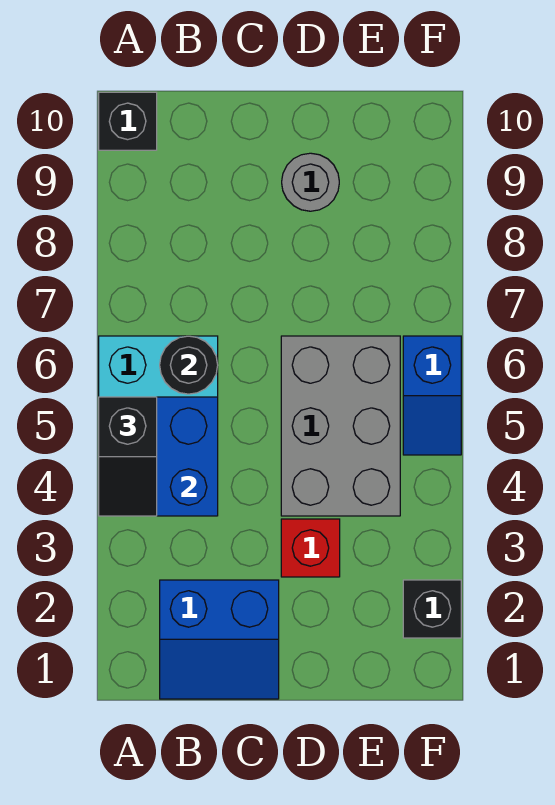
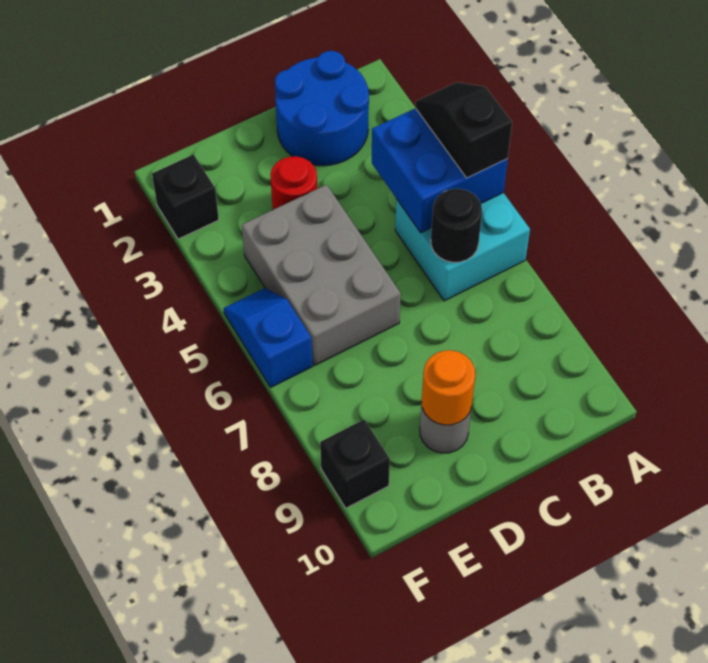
black brick A10 level 1 -> black brick F9 level 1
blue slope B1:C2 level 1 top 2 -> blue round brick B1:C2 level 1
red brick D3 level 1 -> red round brick D3 level 1
none -> orange round brick D9 level 2

